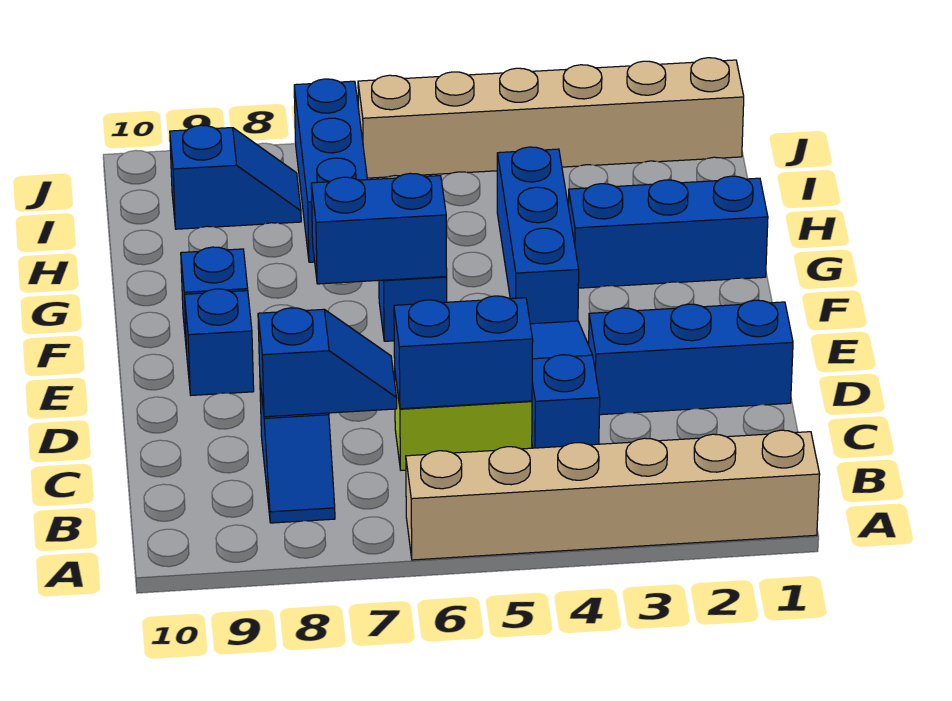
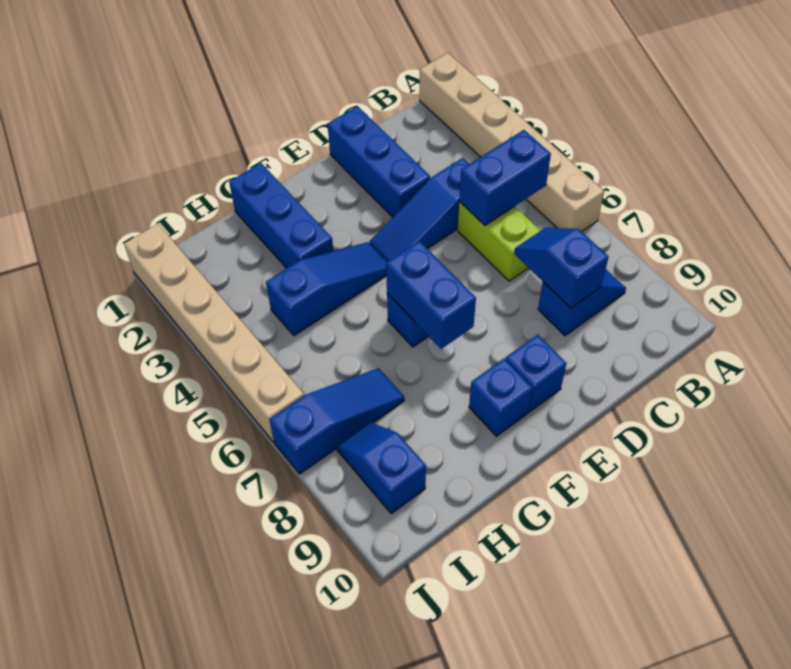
blue brick C5:C6 level 2 -> blue brick B5:C5 level 2
blue brick F4:H4 level 1 -> blue slope F4:H4 level 1 top H
blue brick H7:J7 level 1 -> blue slope H7:J7 level 1 top J

